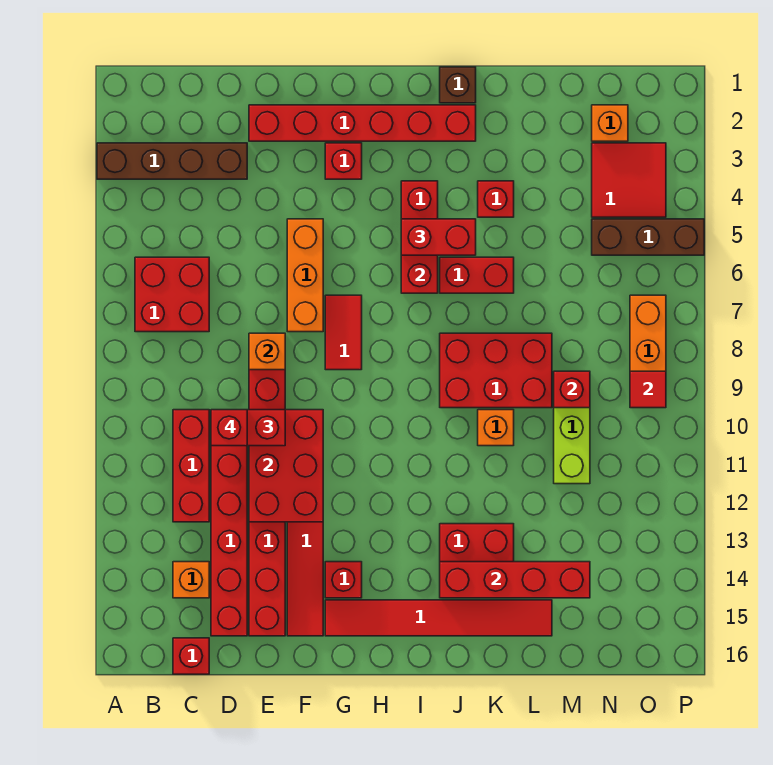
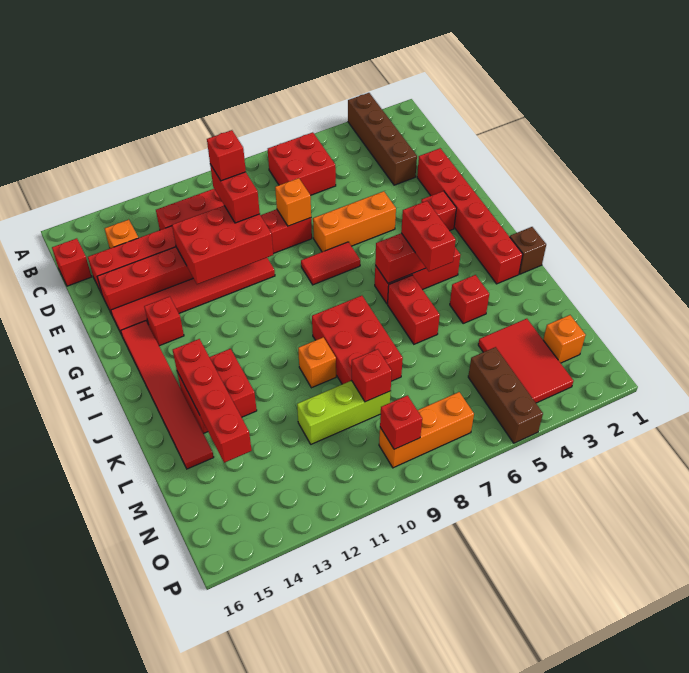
red tile N3:O4 level 1 -> red tile M3:O4 level 1
red tile O9 level 2 -> red brick O9 level 2

